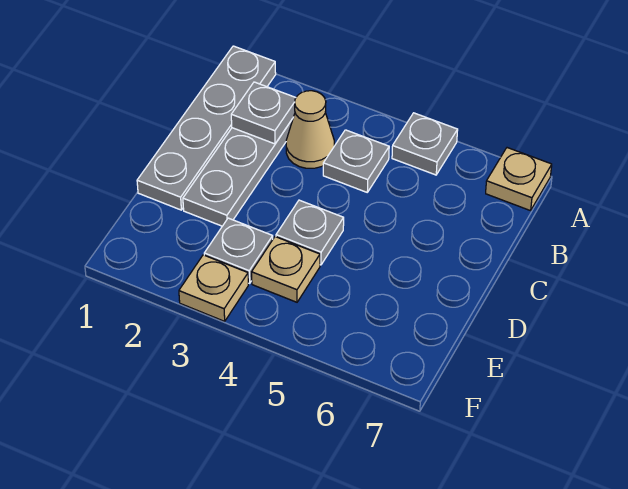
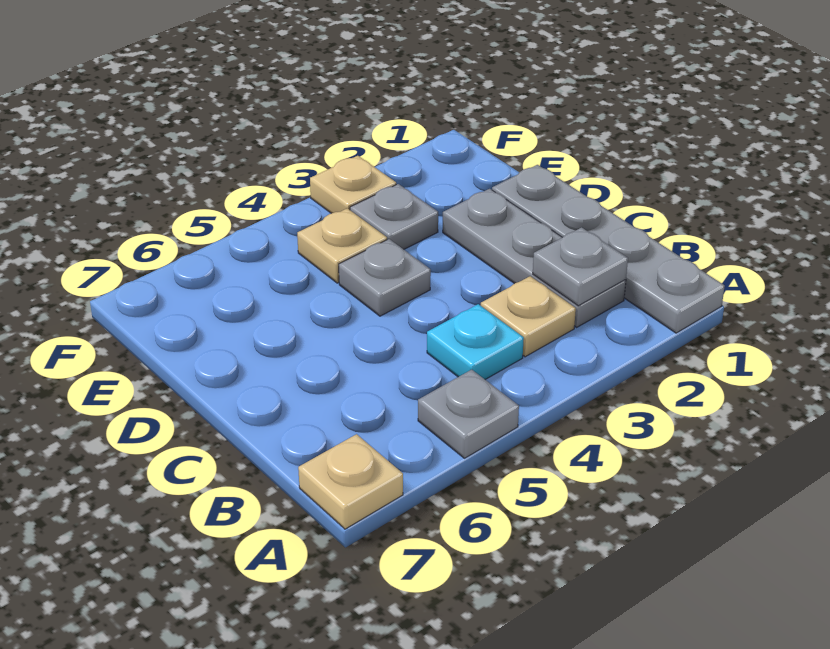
tan cone B3 level 1 -> tan plate B3 level 1
grey plate B4 level 1 -> cyan plate B4 level 1

